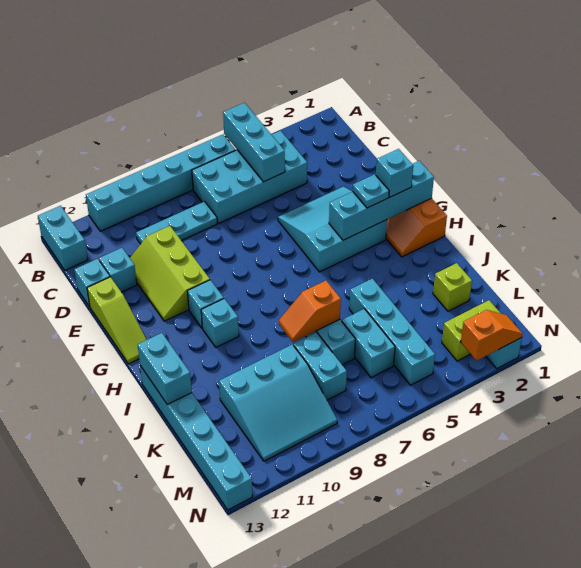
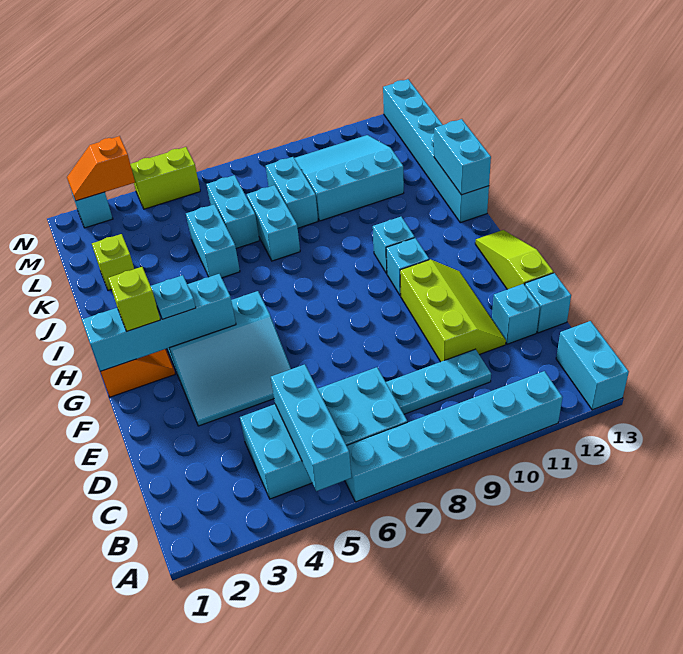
cyan brick G2 level 3 -> lime brick G2 level 3
cyan brick J5:M5 level 1 -> cyan brick J5:K5 level 1
orange slope J7:J8 level 2 top 7 -> none
lime brick M2:M3 level 1 -> lime brick N4:N5 level 1

